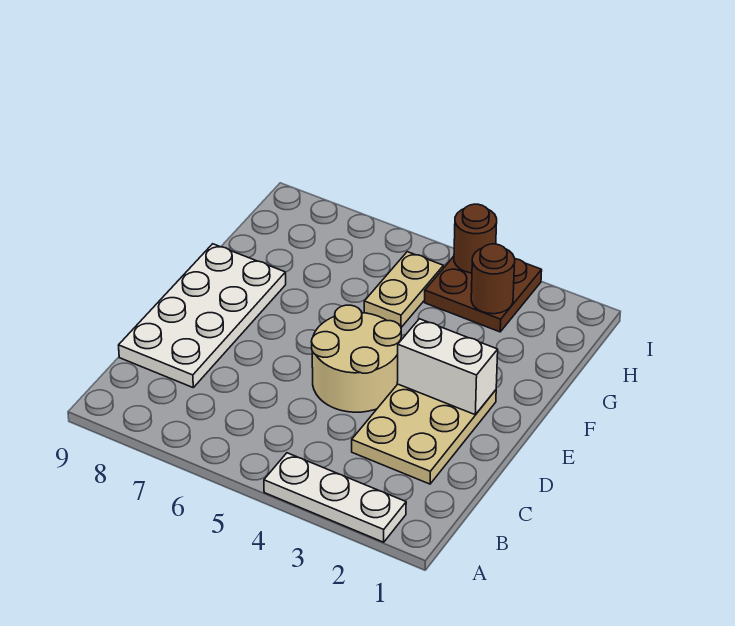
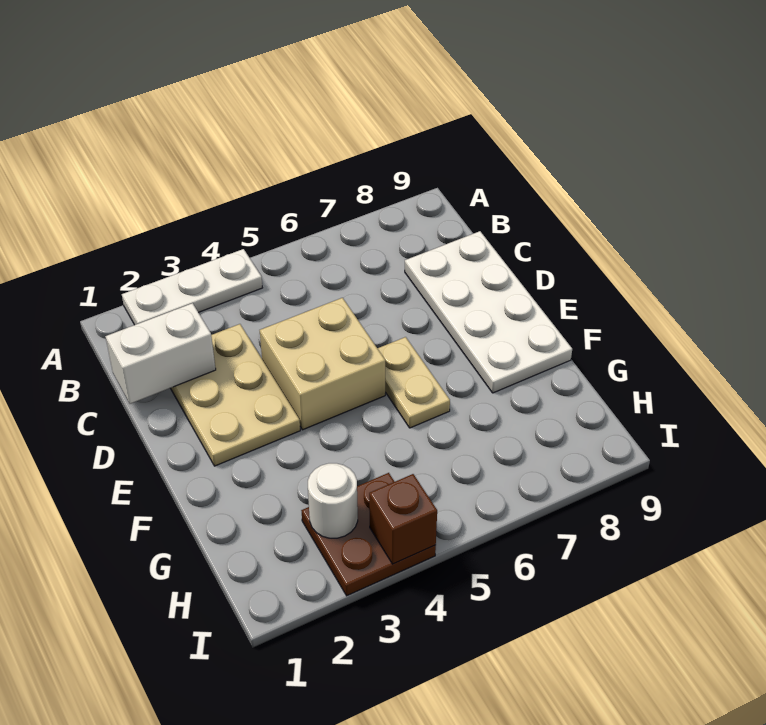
tan round brick D4:E5 level 1 -> tan brick D4:E5 level 1
white brick E2:E3 level 2 -> white brick C1:C2 level 2
tan plate G5:H5 level 1 -> tan plate E6:F6 level 1
brown round brick H3 level 2 -> white round brick H3 level 2
brown round brick I4 level 2 -> brown brick I4 level 2

